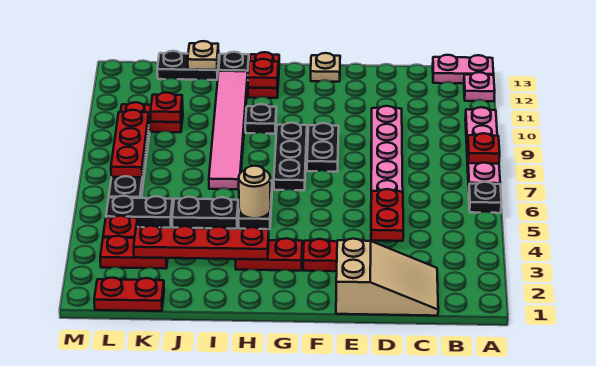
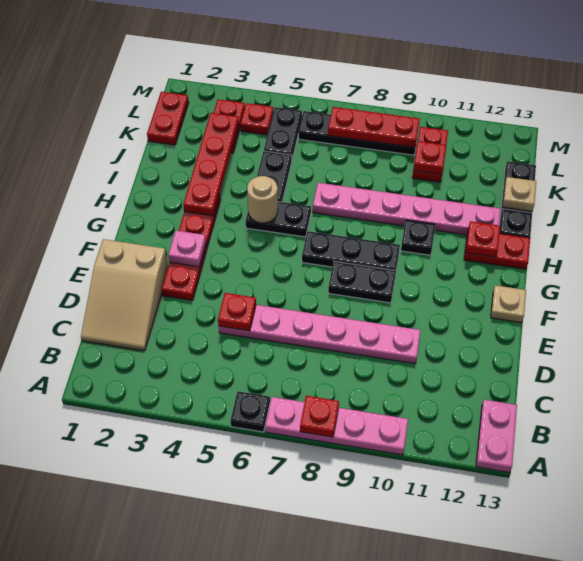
pink plate A12 level 1 -> pink plate F3 level 2
red plate D4:D5 level 2 -> red plate D5 level 2
pink tile I7:I12 level 1 -> pink plate I7:I12 level 1

